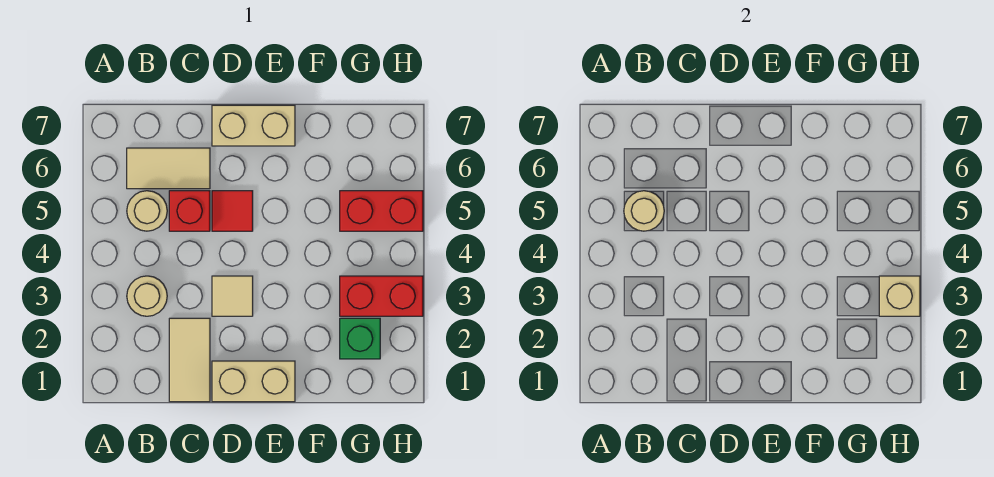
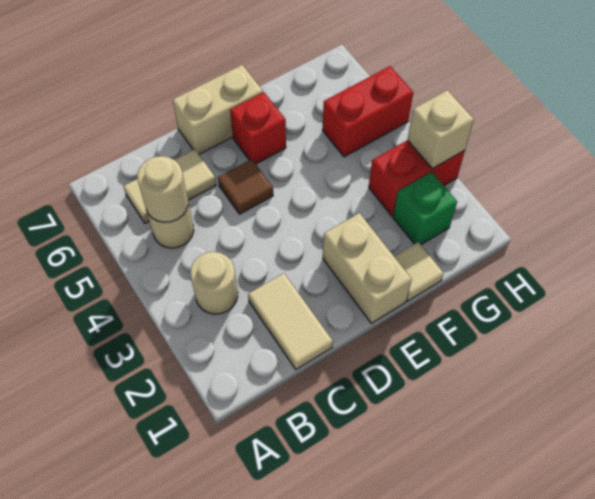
red brick C5 level 1 -> red brick E6 level 1
tan brick D1:E1 level 1 -> tan brick E1:E2 level 1
tan tile D3 level 1 -> tan tile F1 level 1
red tile D5 level 1 -> brown tile D5 level 1

